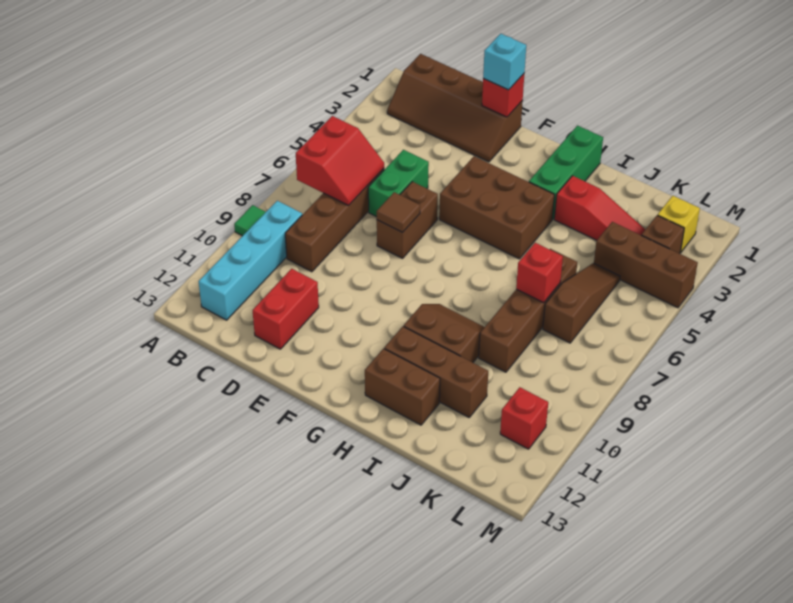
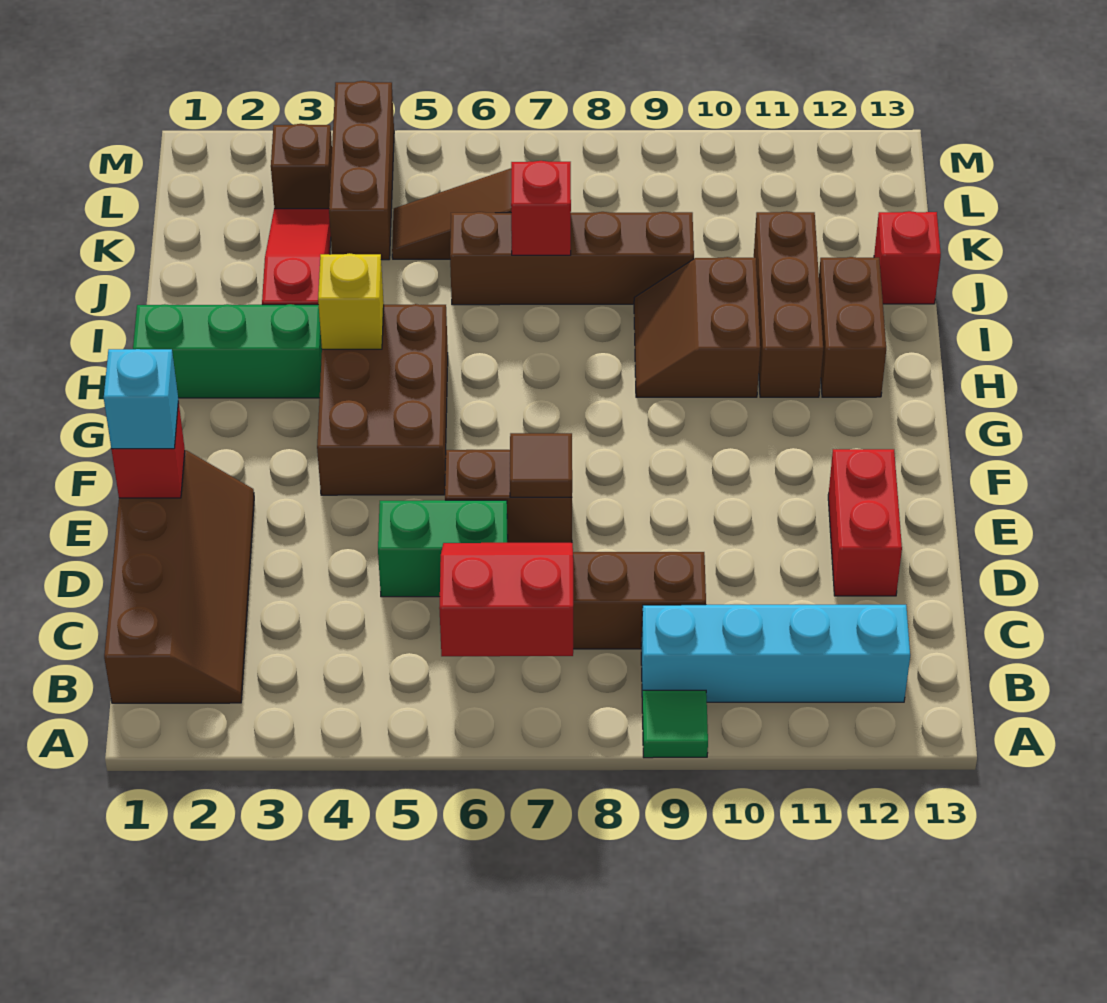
red brick D11:D12 level 1 -> red brick D12:E12 level 1
yellow brick L2 level 1 -> yellow brick H4 level 2
red brick L11 level 1 -> red brick J13 level 1

